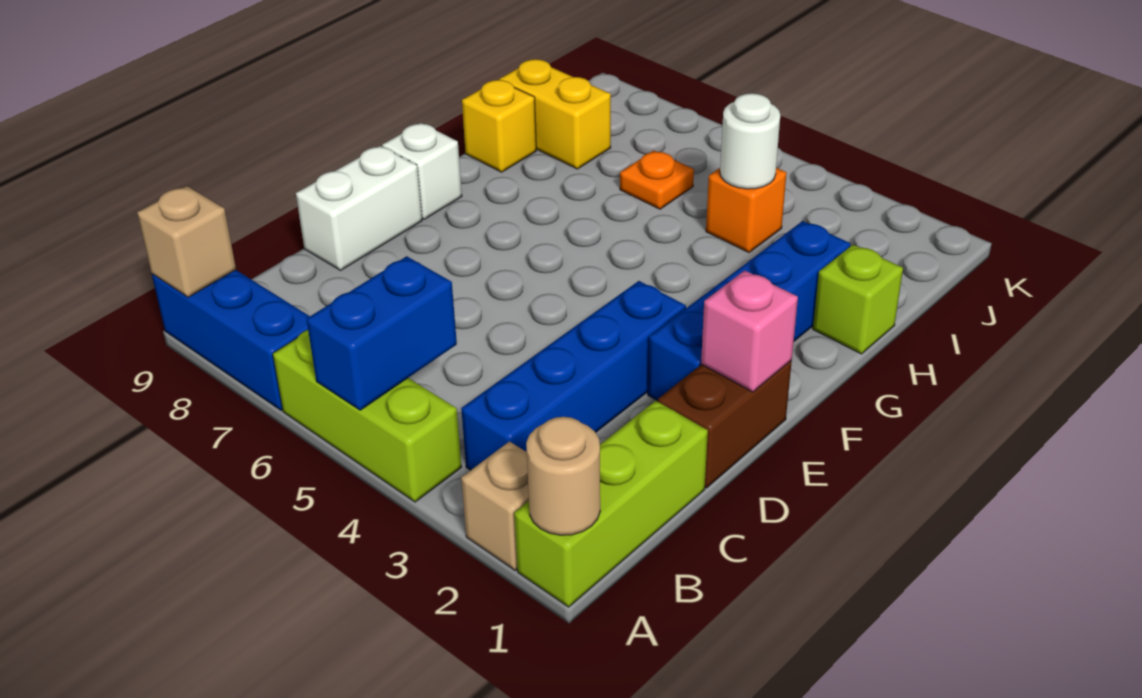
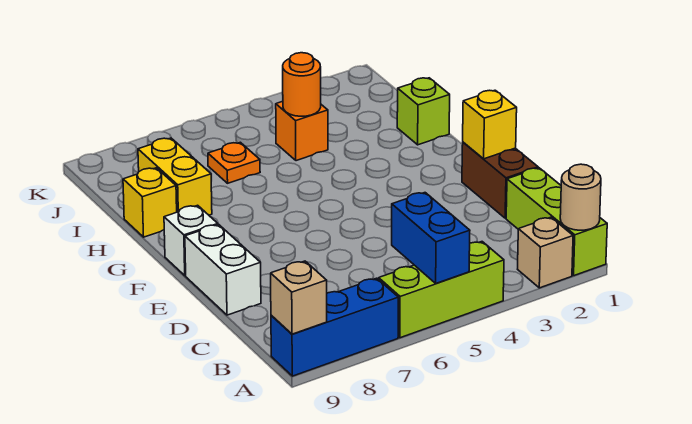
blue brick B3:E3 level 1 -> none
pink brick E1 level 2 -> yellow brick E1 level 2
blue brick E2:H2 level 1 -> none
white round brick I4 level 2 -> orange round brick I4 level 2
yellow brick I8:I9 level 1 -> yellow brick H8:I8 level 1

